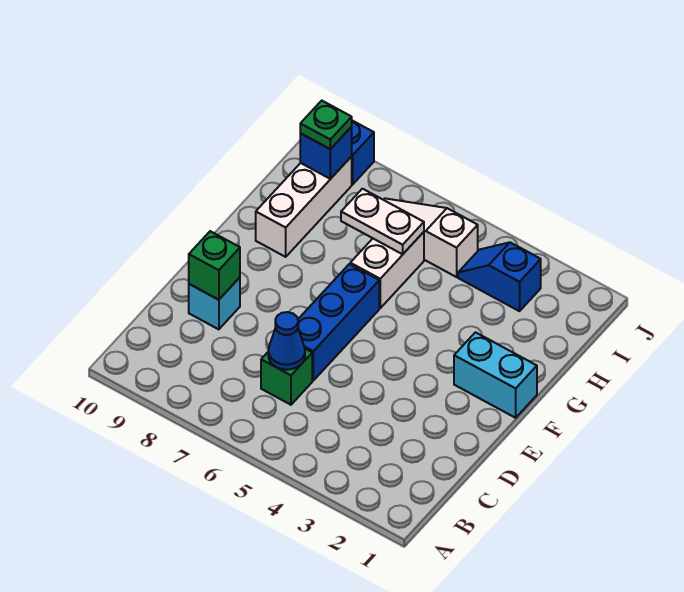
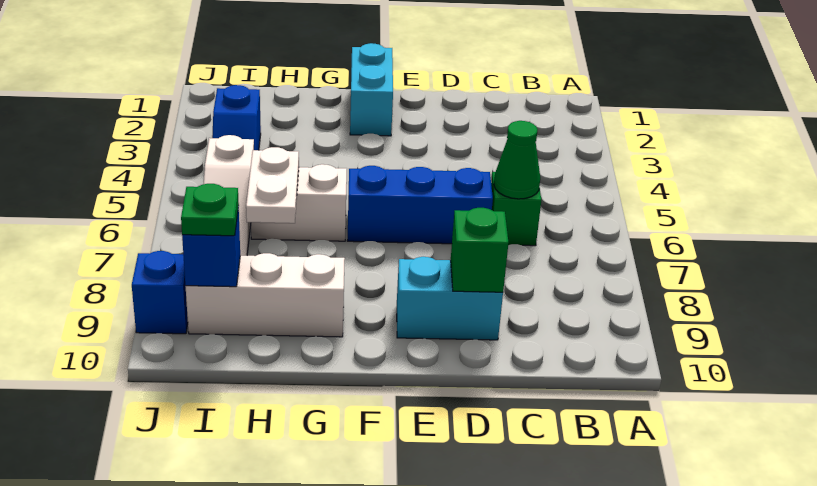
blue cone C6 level 2 -> green cone C6 level 2
cyan brick D9 level 1 -> cyan brick D9:E9 level 1

